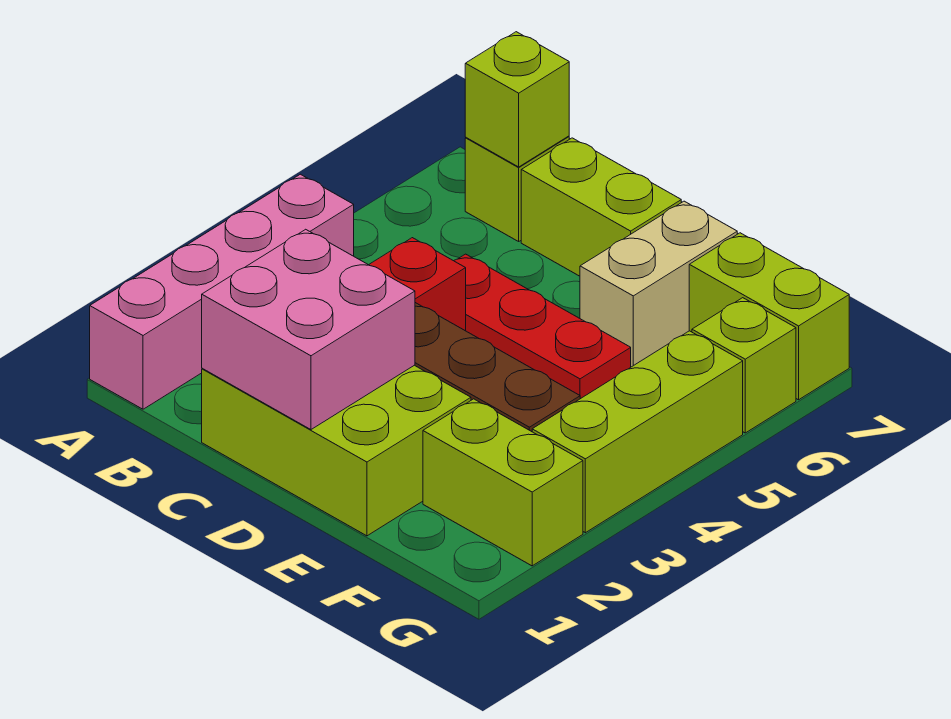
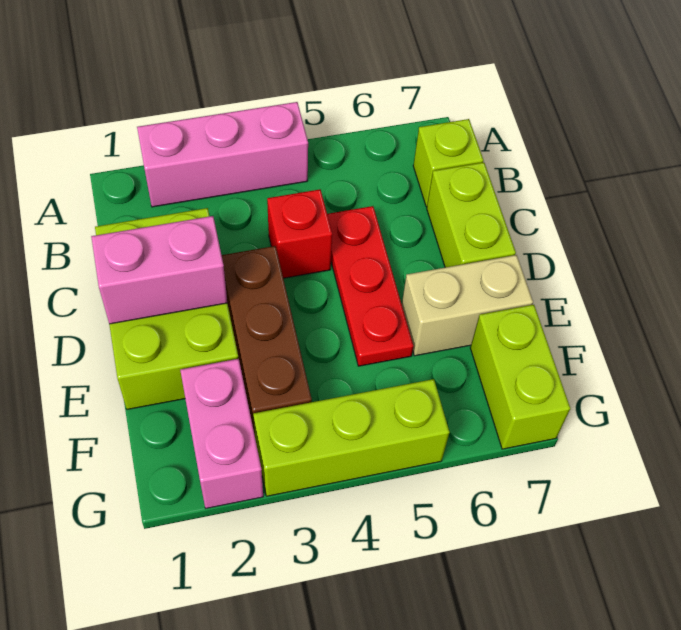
pink brick A1:A4 level 1 -> pink brick A2:A4 level 1
lime brick B7 level 2 -> none
pink brick C1:D2 level 2 -> pink brick D1:D2 level 2
lime brick F2:G2 level 1 -> pink brick F2:G2 level 1
lime brick G6 level 1 -> none

